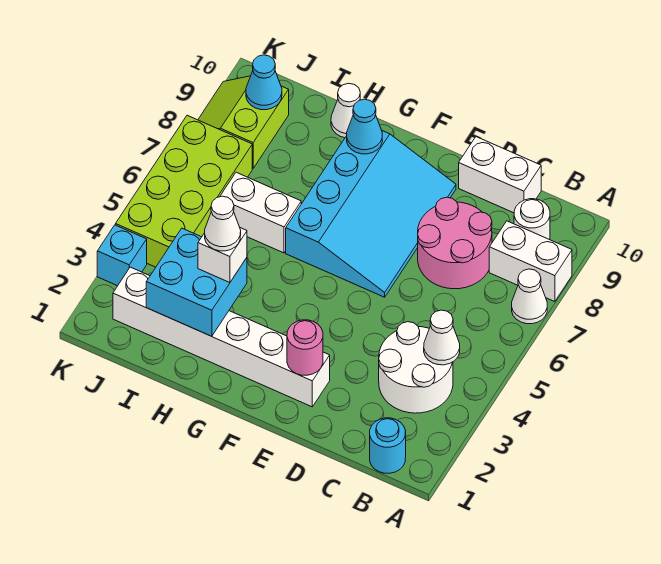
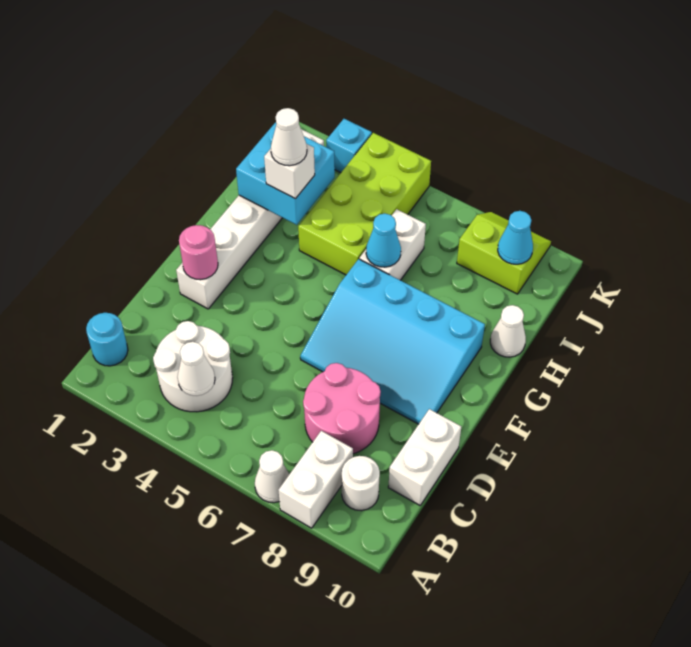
cyan cone G9 level 2 -> cyan cone H6 level 2
lime brick J4:K7 level 1 -> lime brick H4:K5 level 1

